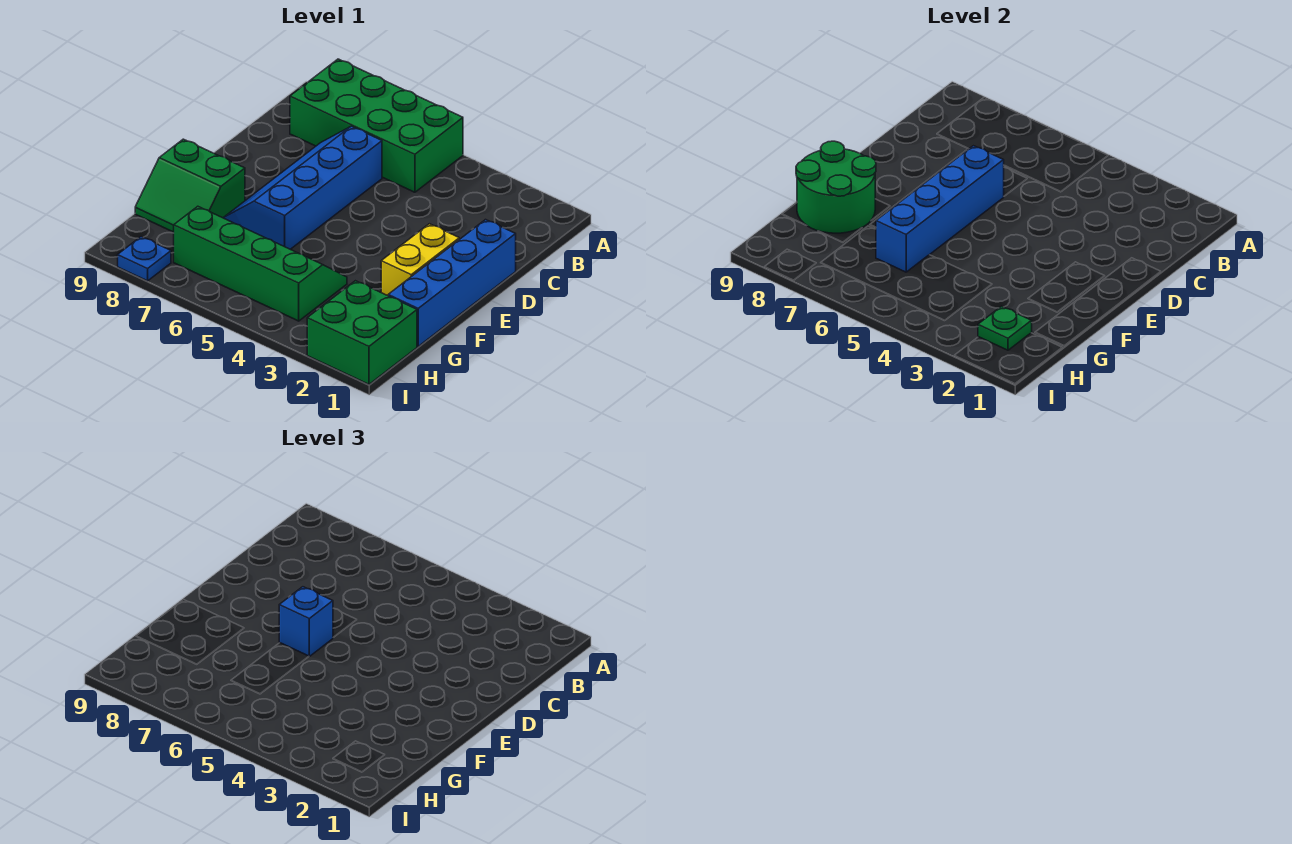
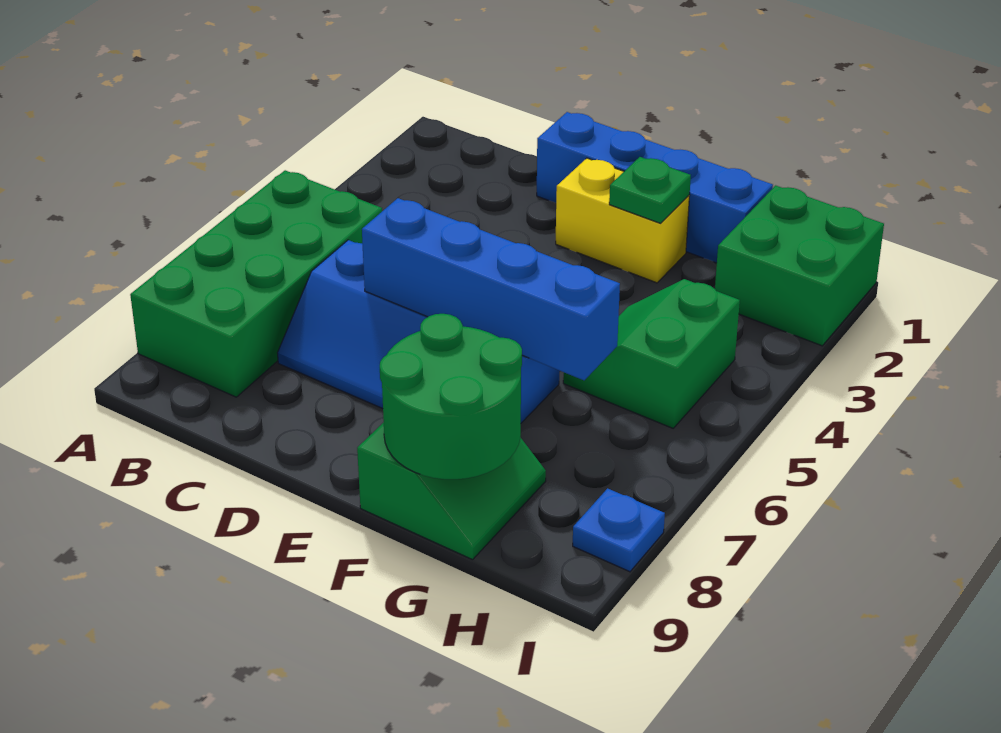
blue brick E6 level 3 -> none
green slope G4:H7 level 1 top H -> green slope G4:H5 level 1 top H
green plate H2 level 2 -> green plate F2 level 2

